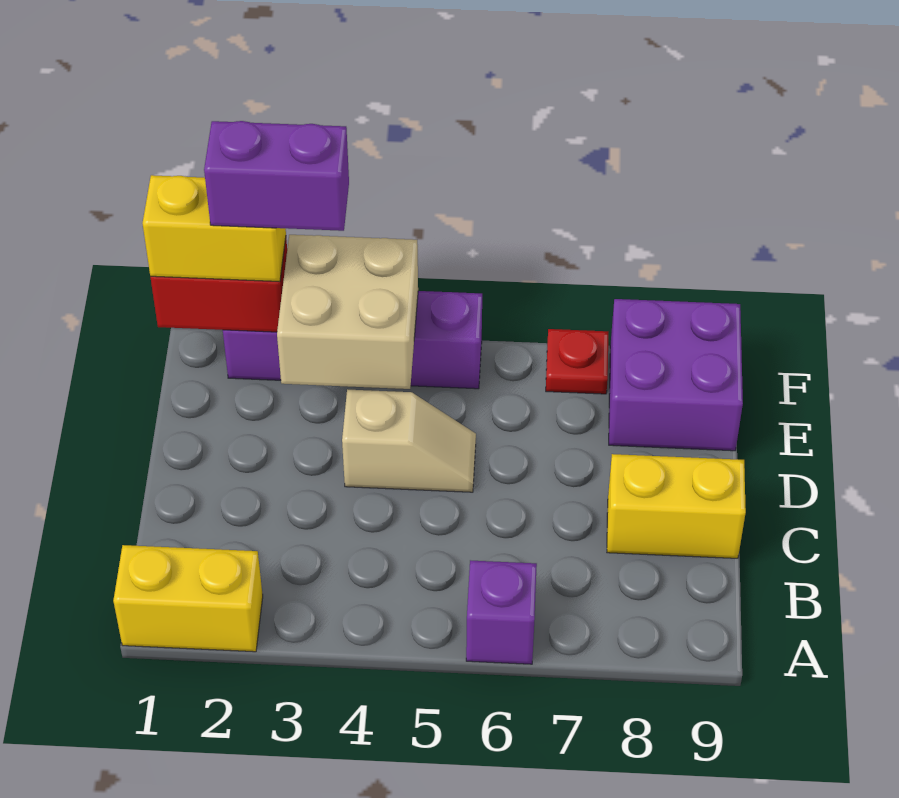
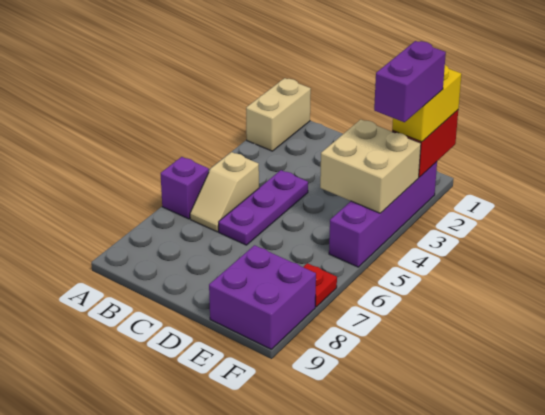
yellow brick A1:A2 level 1 -> tan brick A1:A2 level 1
none -> purple plate C4:C6 level 1
yellow brick C8:C9 level 1 -> none
tan slope D4:D5 level 1 top 4 -> tan slope B5:B6 level 1 top 5

